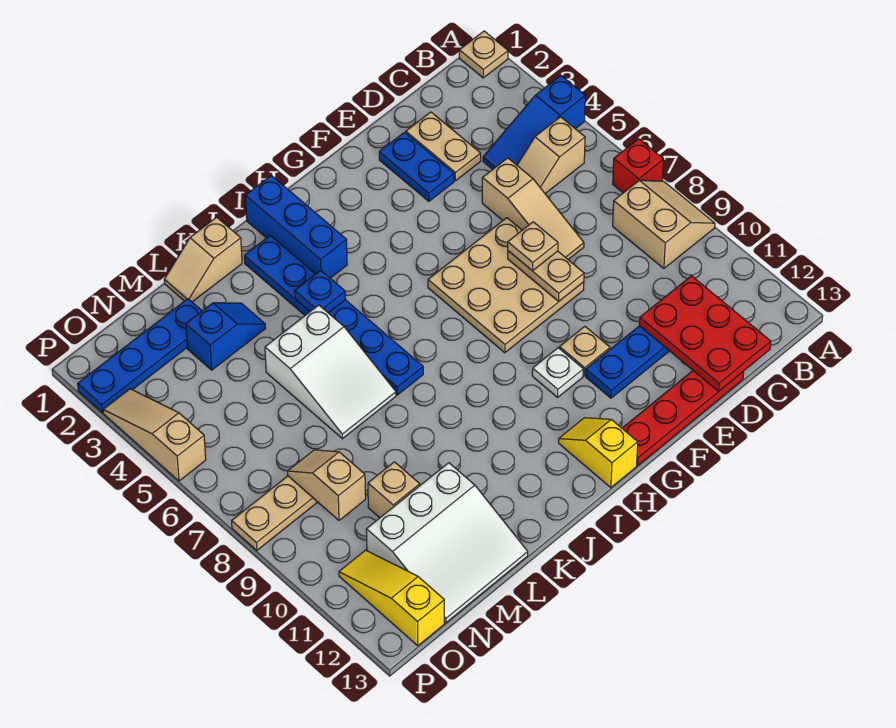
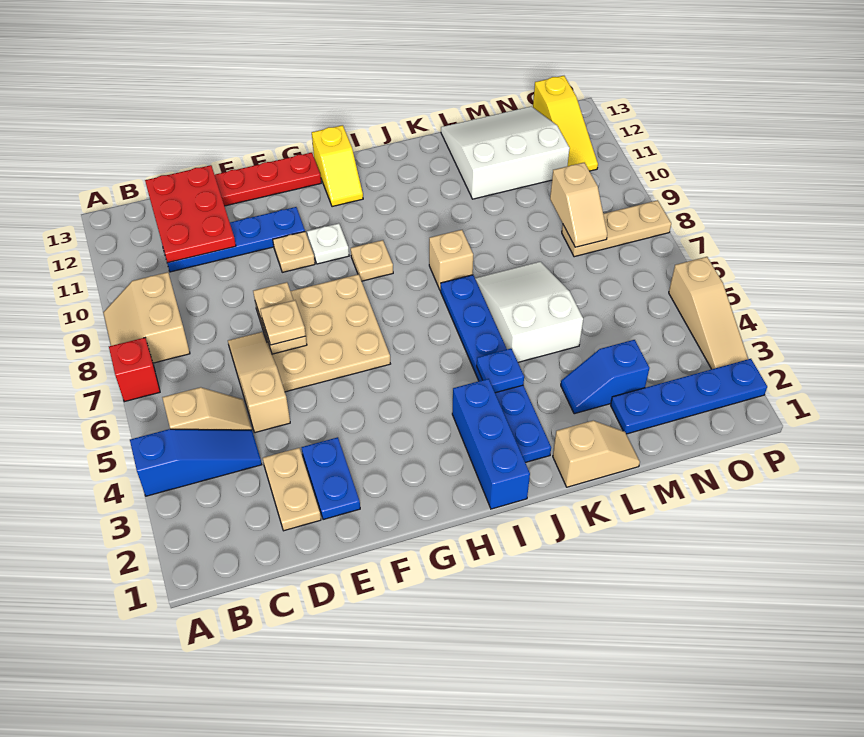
tan plate A1 level 1 -> tan plate H9 level 1
tan brick M10 level 1 -> tan brick J8 level 1

